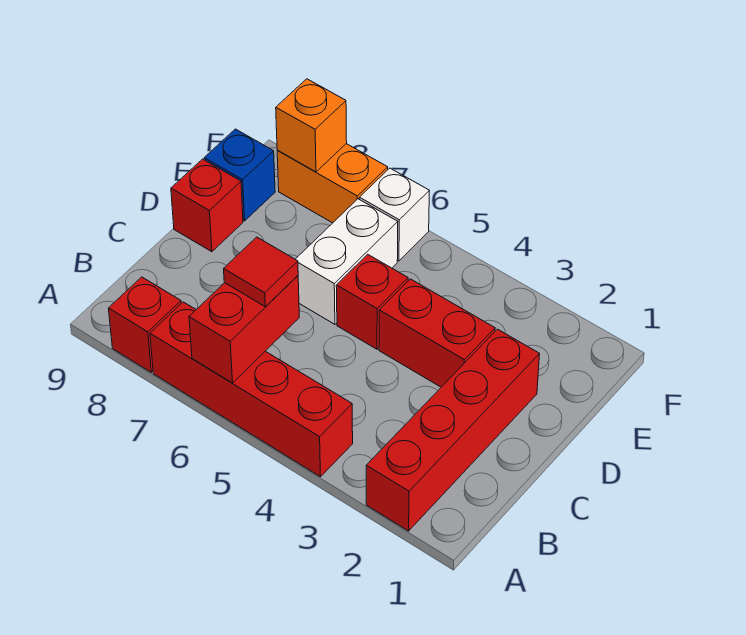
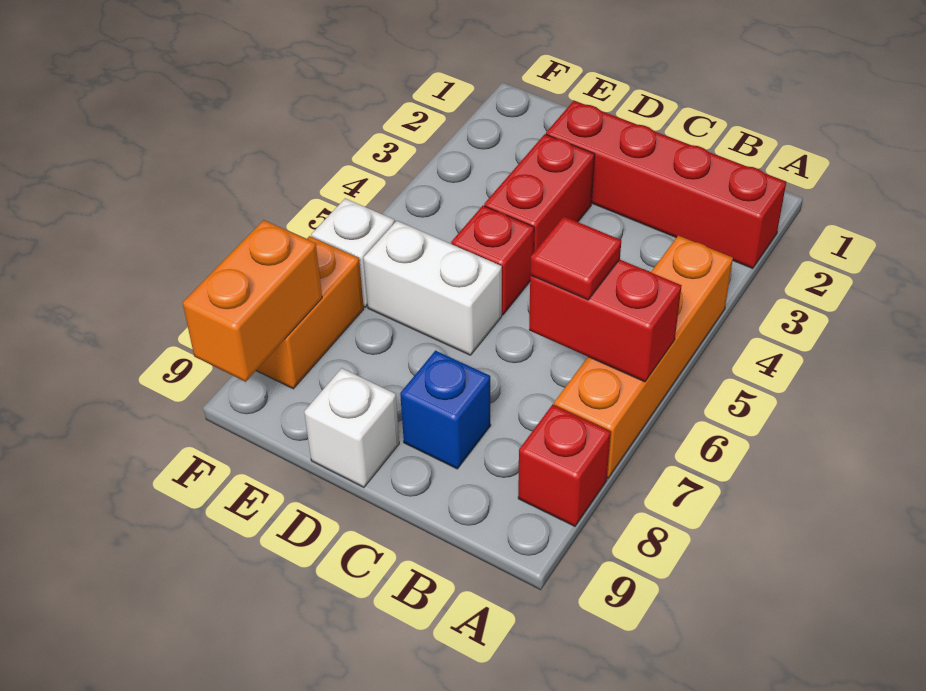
red brick A4:A7 level 1 -> orange brick A4:A7 level 1
red brick D9 level 1 -> white brick D9 level 1
blue brick E9 level 1 -> blue brick C8 level 1
orange brick F8 level 2 -> orange brick F8:F9 level 2

